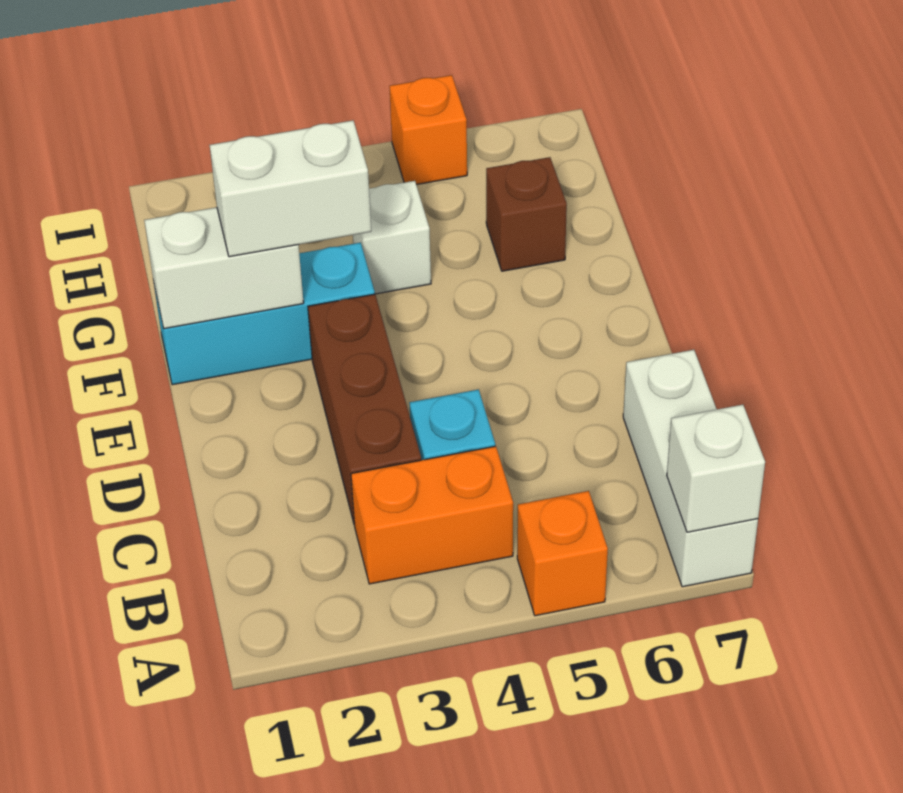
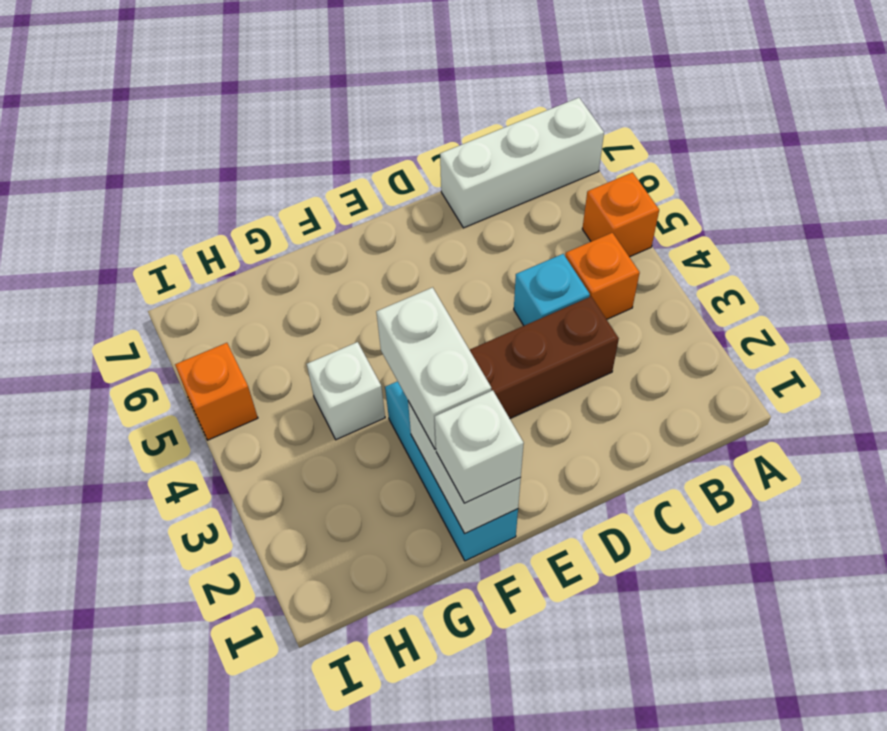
white brick A7 level 2 -> white brick F1 level 3
orange brick B3:B4 level 1 -> orange brick B4 level 1
brown brick G6 level 1 -> none

